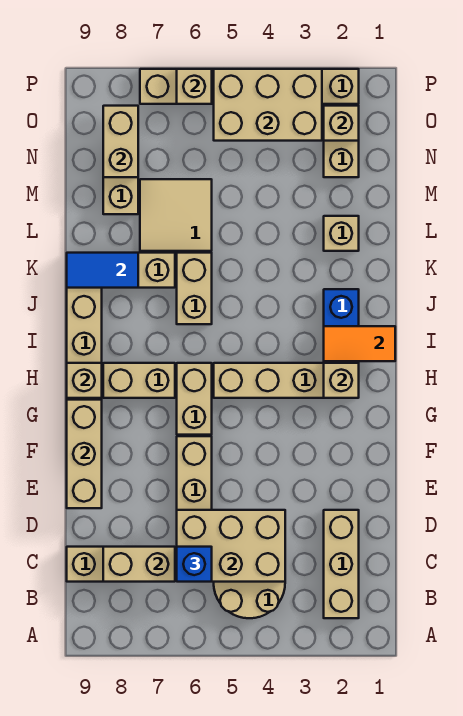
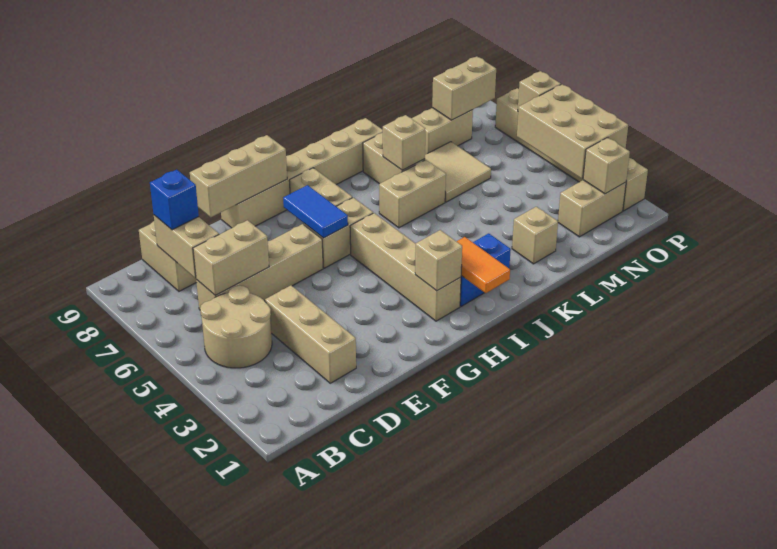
tan brick B2:D2 level 1 -> tan brick D2:D4 level 1
tan brick C4:D6 level 2 -> tan brick C6:D6 level 2
blue brick C6 level 3 -> blue brick C8 level 3
tan brick H9 level 2 -> tan brick K7 level 2
blue tile K8:K9 level 2 -> blue tile G6:G7 level 2

